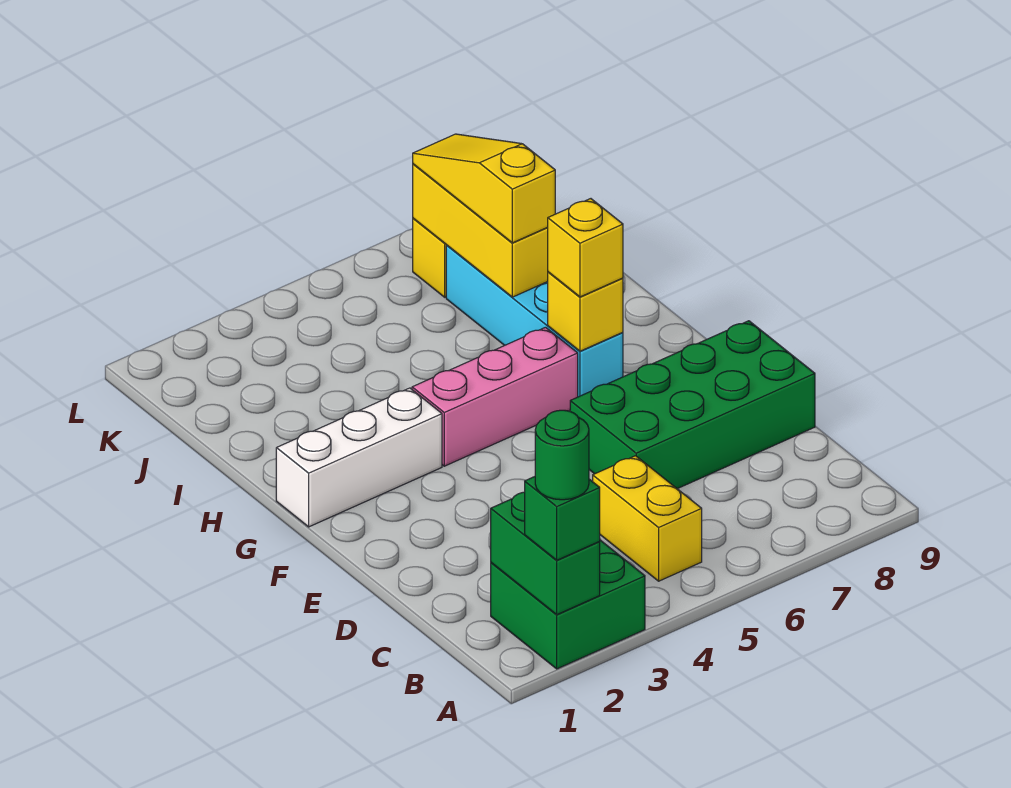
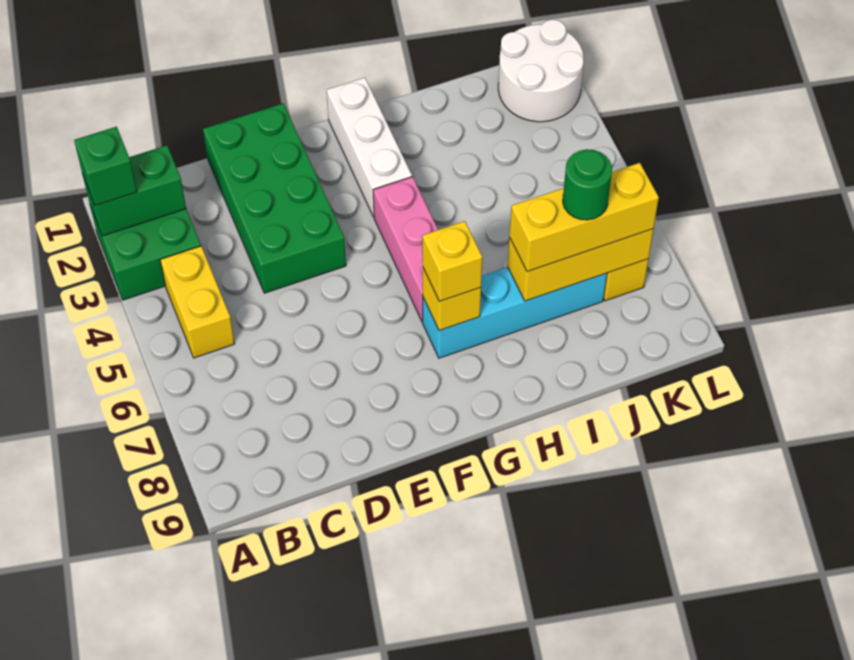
green round brick A2 level 4 -> green round brick J7 level 4
yellow brick B5:C5 level 1 -> yellow brick B4:B5 level 1
green brick D6:E9 level 1 -> green brick D1:E4 level 1
yellow slope I7:K7 level 3 top I -> yellow brick I7:K7 level 3
none -> white round brick K1:L2 level 1

